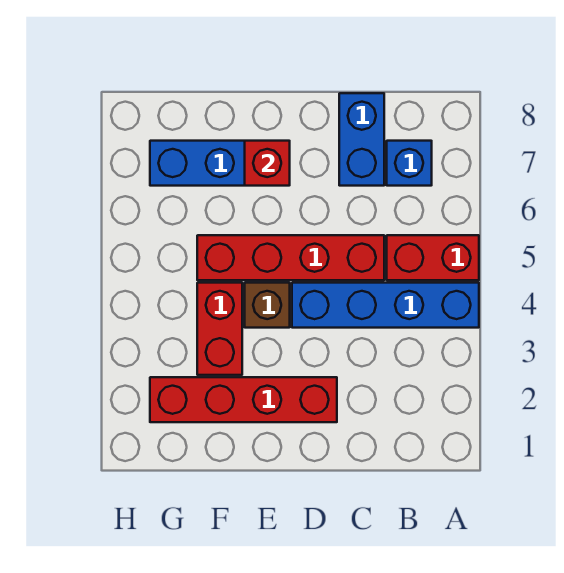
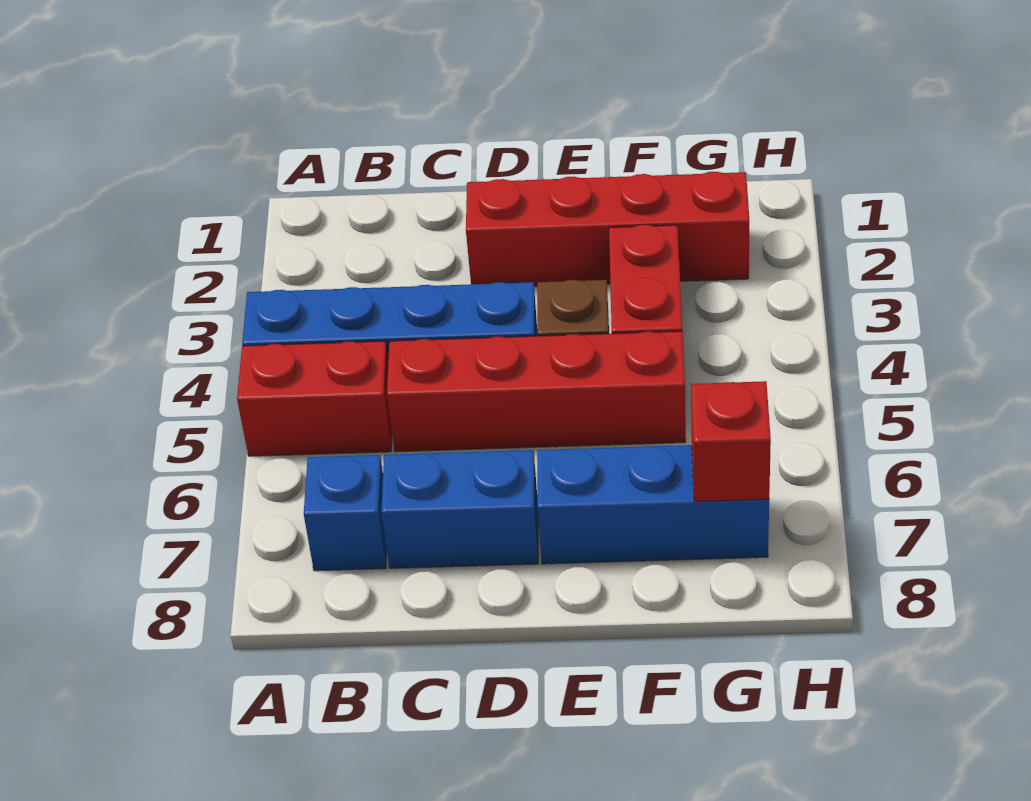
blue brick C7:C8 level 1 -> blue brick C7:D7 level 1
red brick E7 level 2 -> red brick G7 level 2

